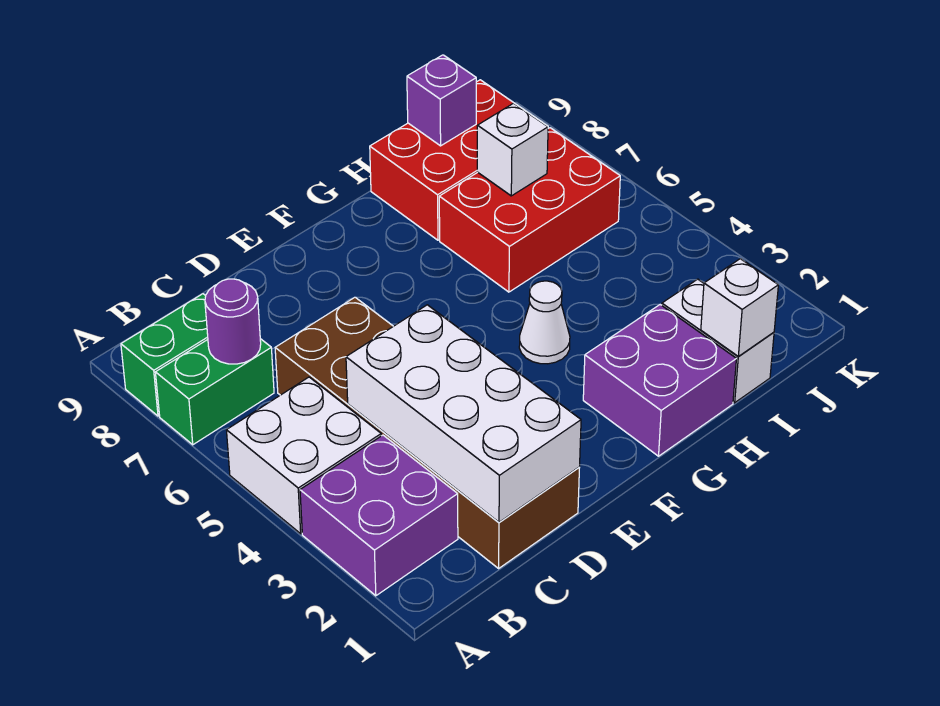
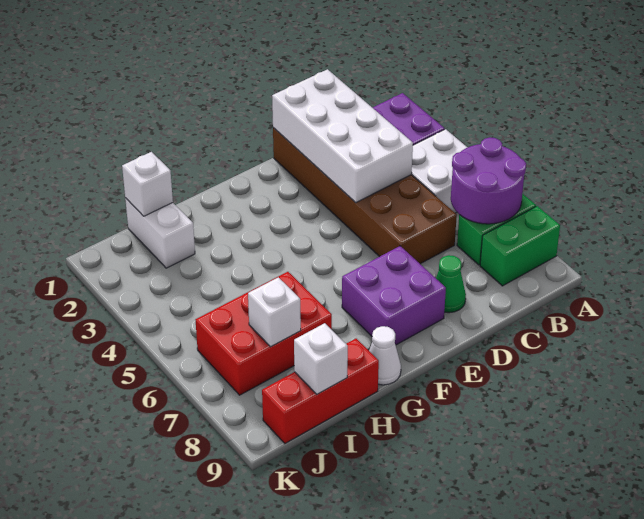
purple round brick B7 level 2 -> purple round brick A6:B7 level 2
none -> green cone D8 level 1
purple brick G1:H2 level 1 -> purple brick E7:F8 level 1
white cone G4 level 1 -> white cone G9 level 1
red brick H8:J9 level 1 -> red brick H9:J9 level 1
purple brick I9 level 2 -> white brick I9 level 2

